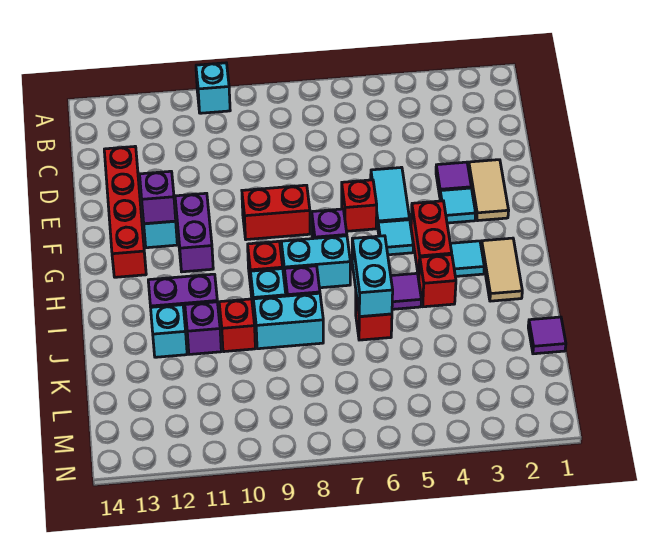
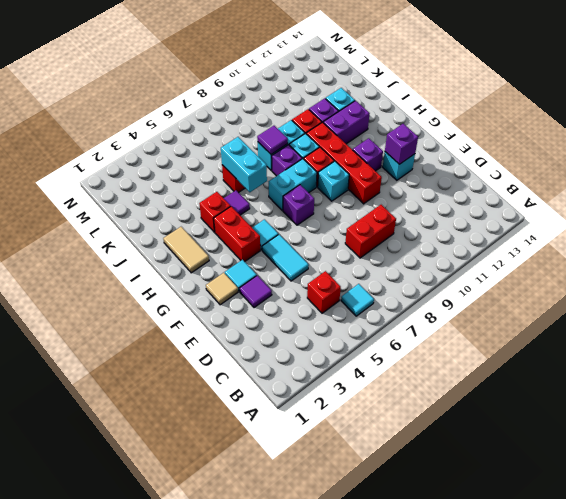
cyan brick A10 level 1 -> cyan brick G9 level 1
red brick D13:G13 level 1 -> red brick F10:I10 level 1
tan tile E2:F2 level 1 -> tan tile F2 level 1
red brick F6 level 1 -> red brick C5 level 1
red brick F8:F9 level 1 -> red brick D8:D9 level 1
purple brick F11:G11 level 1 -> purple brick G11 level 1
cyan tile H3 level 1 -> cyan tile B6 level 1
purple tile K1 level 1 -> purple tile J8 level 2

